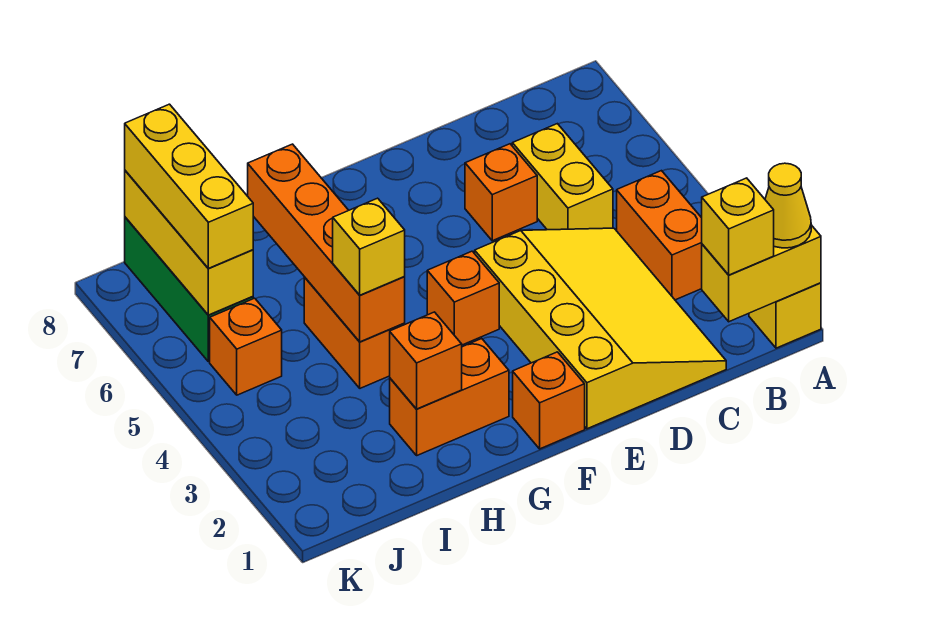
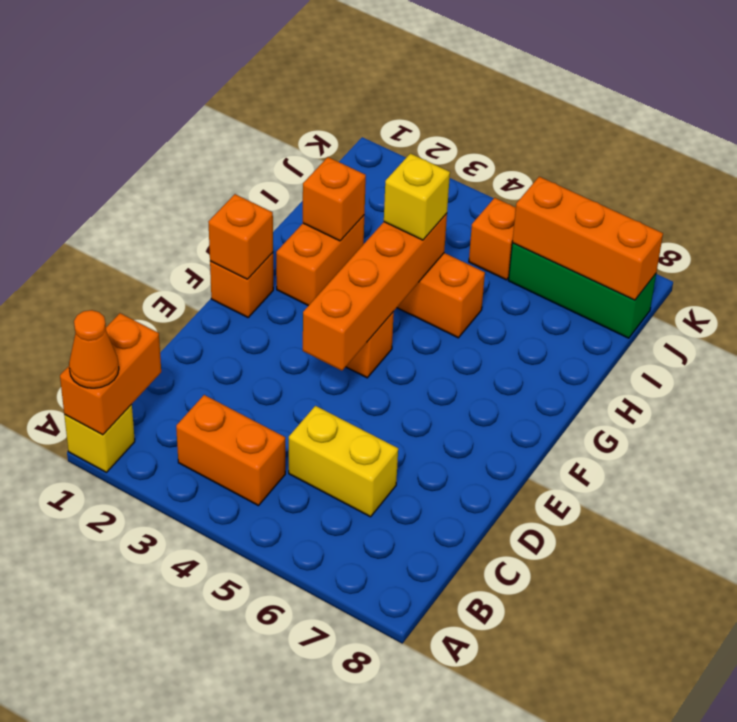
yellow brick A1:B1 level 2 -> orange brick A1:B1 level 2
yellow cone A1 level 3 -> orange cone A1 level 3
yellow brick B1 level 3 -> none
yellow slope C1:E4 level 1 top E -> none
orange brick D6 level 1 -> orange brick F1 level 2
orange brick H4:H7 level 2 -> orange brick E4:H4 level 2
yellow brick J6:J8 level 2 -> orange brick J6:J8 level 2
yellow brick J6:J8 level 3 -> none

